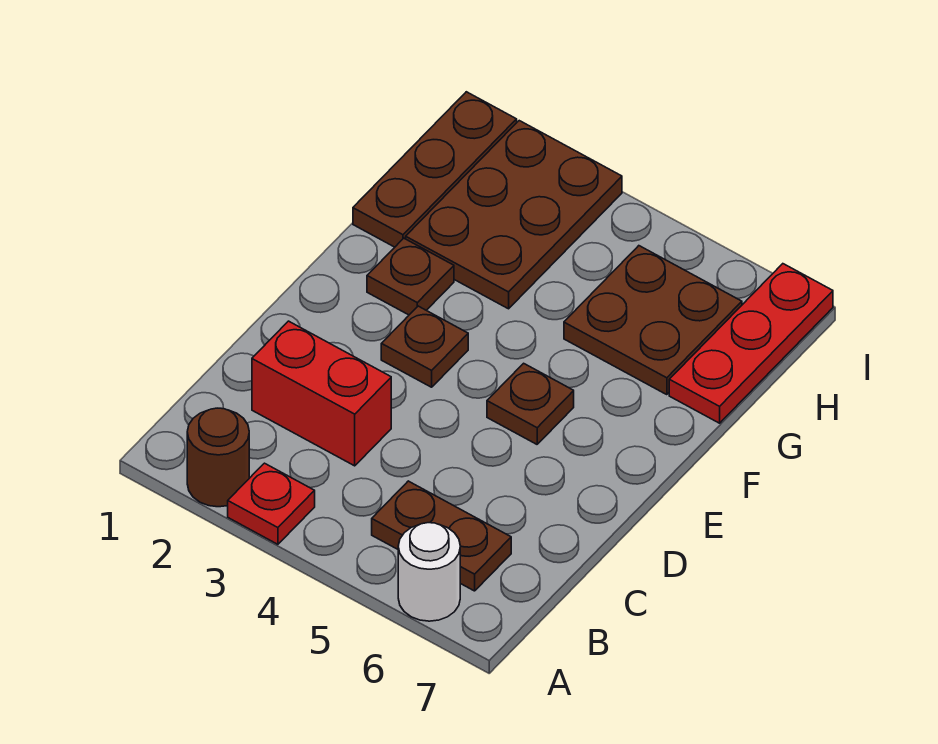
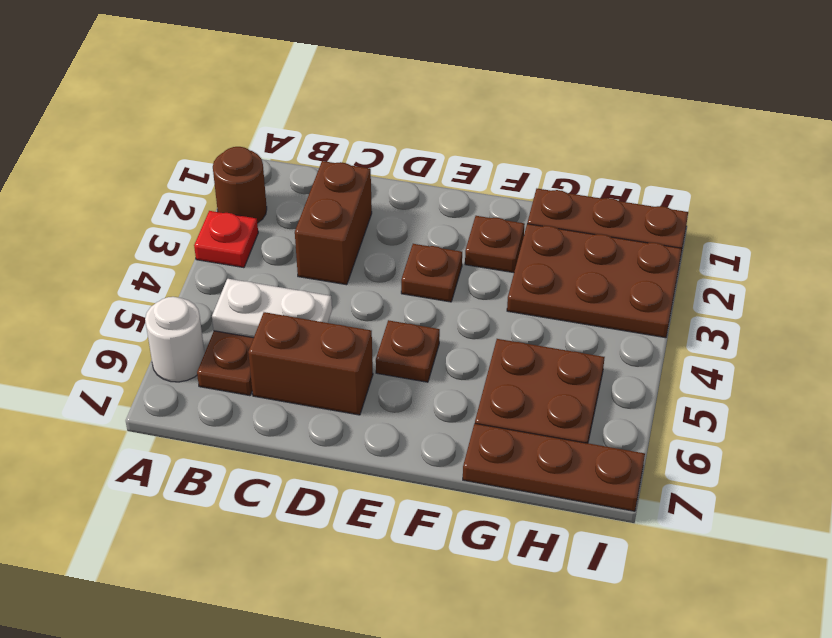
none -> white plate B5:C5 level 2
red brick C2:C3 level 1 -> brown brick C2:C3 level 1
none -> brown brick C6:D6 level 1
red plate G7:I7 level 1 -> brown plate G7:I7 level 1

